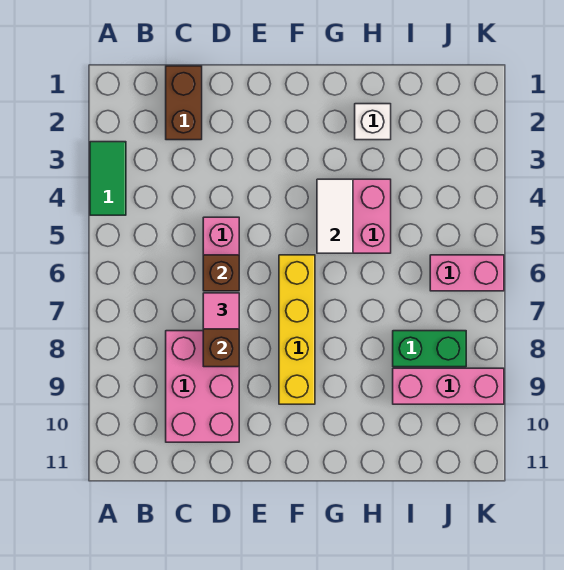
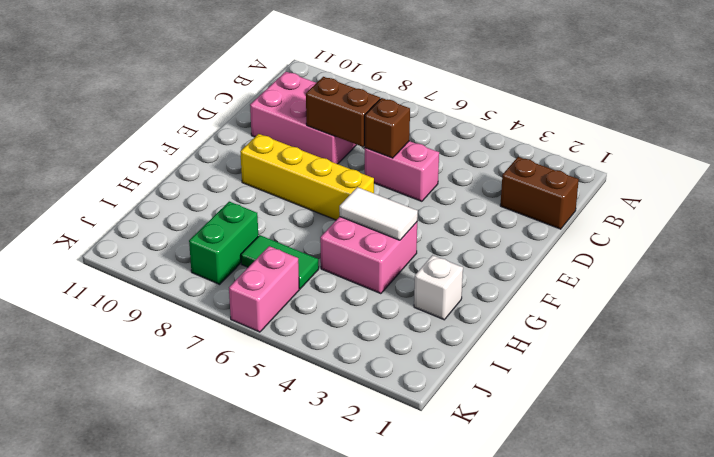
green tile A3:A4 level 1 -> green tile I6:I7 level 1
pink tile D7 level 3 -> none
pink brick I9:K9 level 1 -> none

